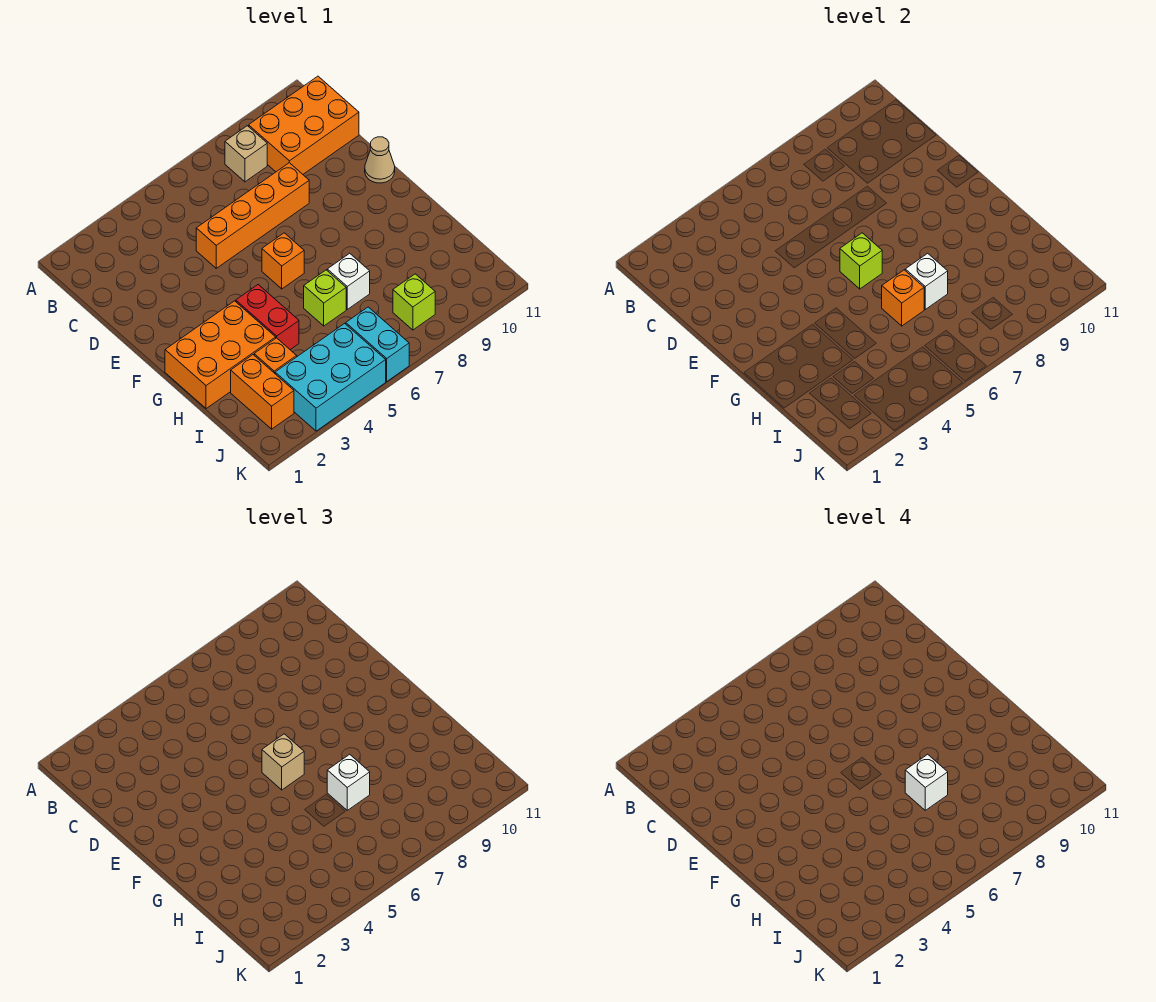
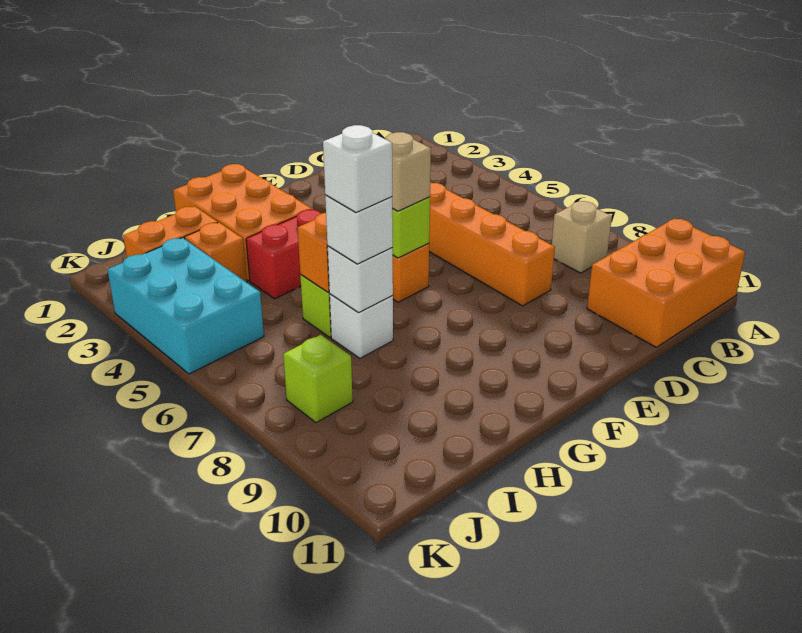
orange brick B9:C11 level 1 -> orange brick A10:C11 level 1
tan cone E11 level 1 -> none
cyan brick J6:K6 level 1 -> none

